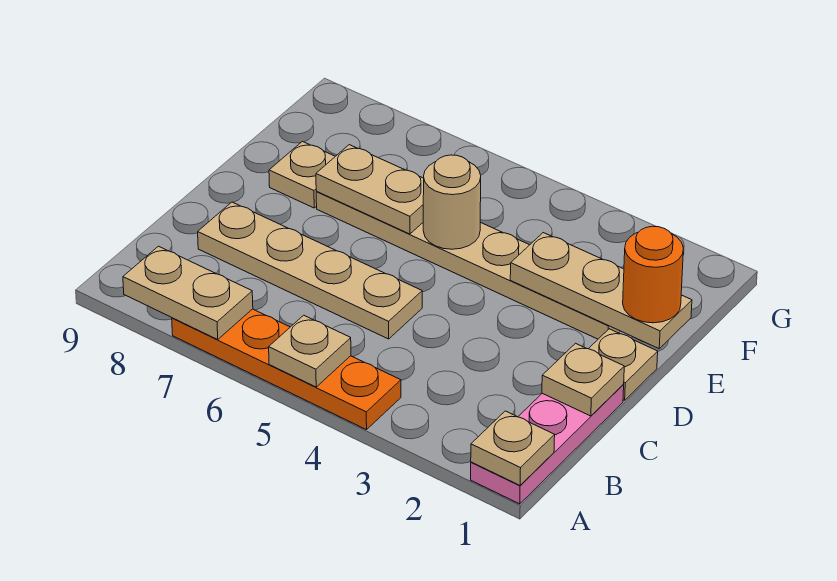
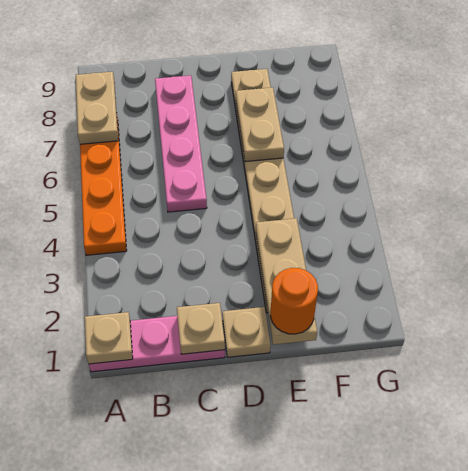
tan plate A5 level 2 -> none
tan plate C5:C8 level 1 -> pink plate C5:C8 level 1
tan round brick E5 level 2 -> none

